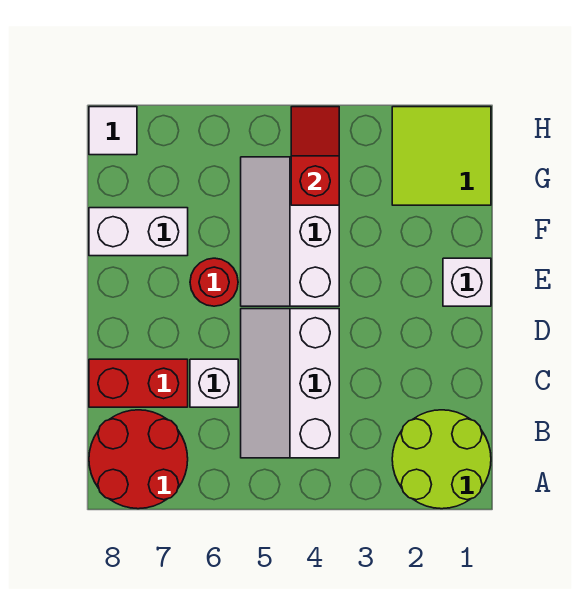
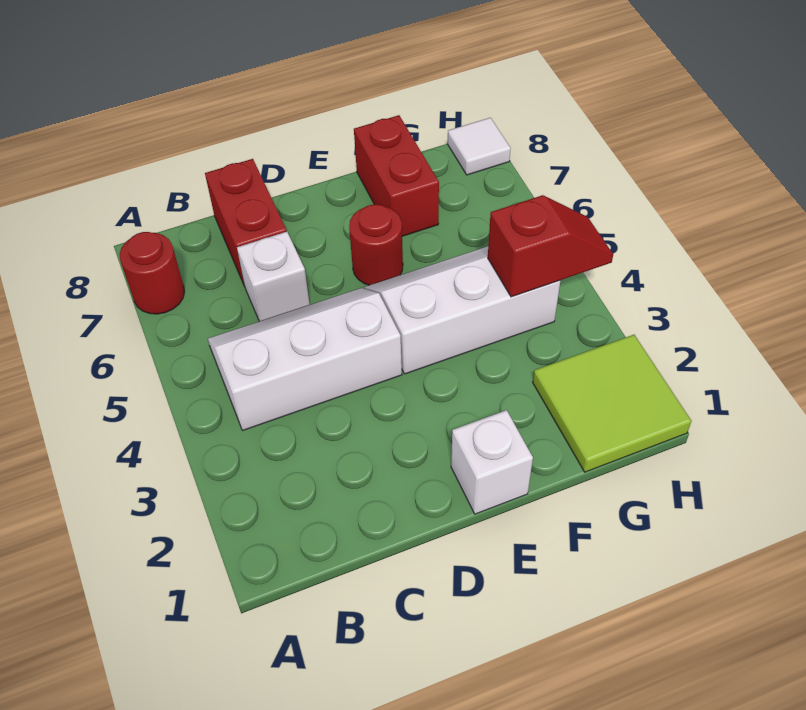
lime round brick A1:B2 level 1 -> none
red round brick A7:B8 level 1 -> red round brick A7 level 1
white brick F7:F8 level 1 -> red brick F7:F8 level 1

